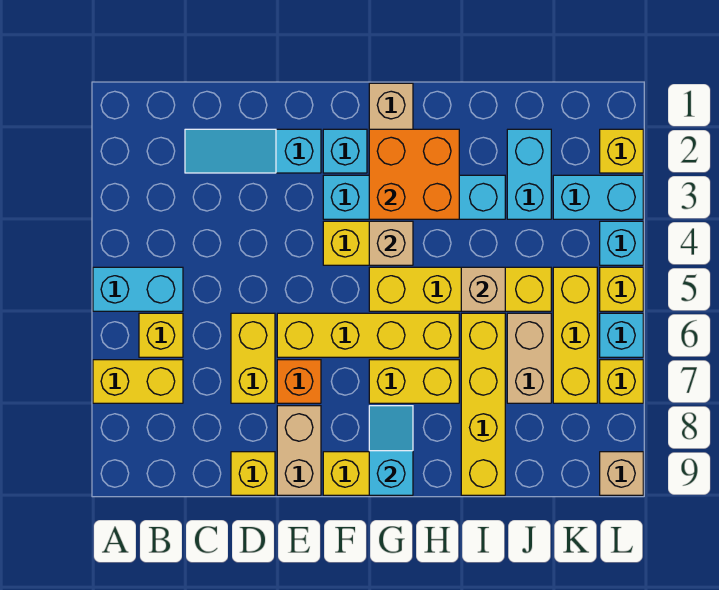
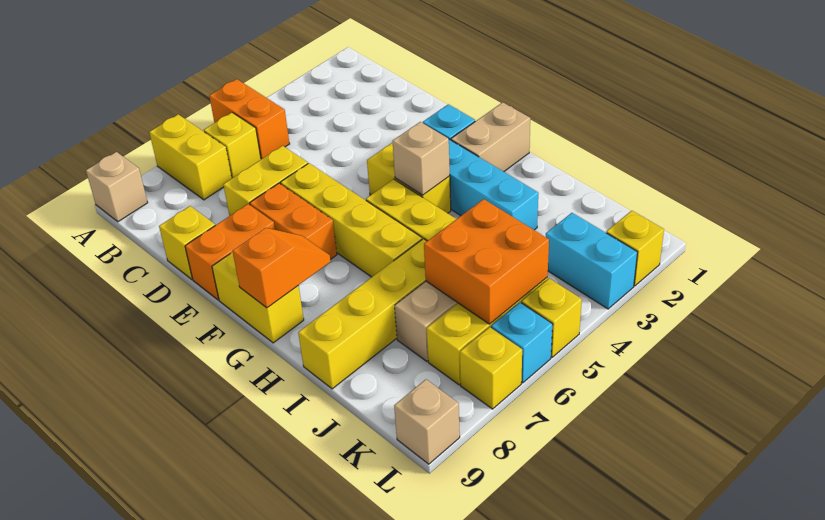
cyan brick A5:B5 level 1 -> orange brick A5:B5 level 1
cyan slope C2:E2 level 1 top E -> none
orange brick E7 level 1 -> orange brick E7:F7 level 1
tan brick E8:E9 level 1 -> orange brick E8:E9 level 1
orange brick G2:H3 level 2 -> orange brick J5:K6 level 2
yellow brick G7:H7 level 1 -> none
cyan slope G8:G9 level 2 top 9 -> orange slope G8:G9 level 2 top 9
tan brick I5 level 2 -> tan brick A9 level 1
cyan brick J2:J3 level 1 -> none
cyan brick L4 level 1 -> none

